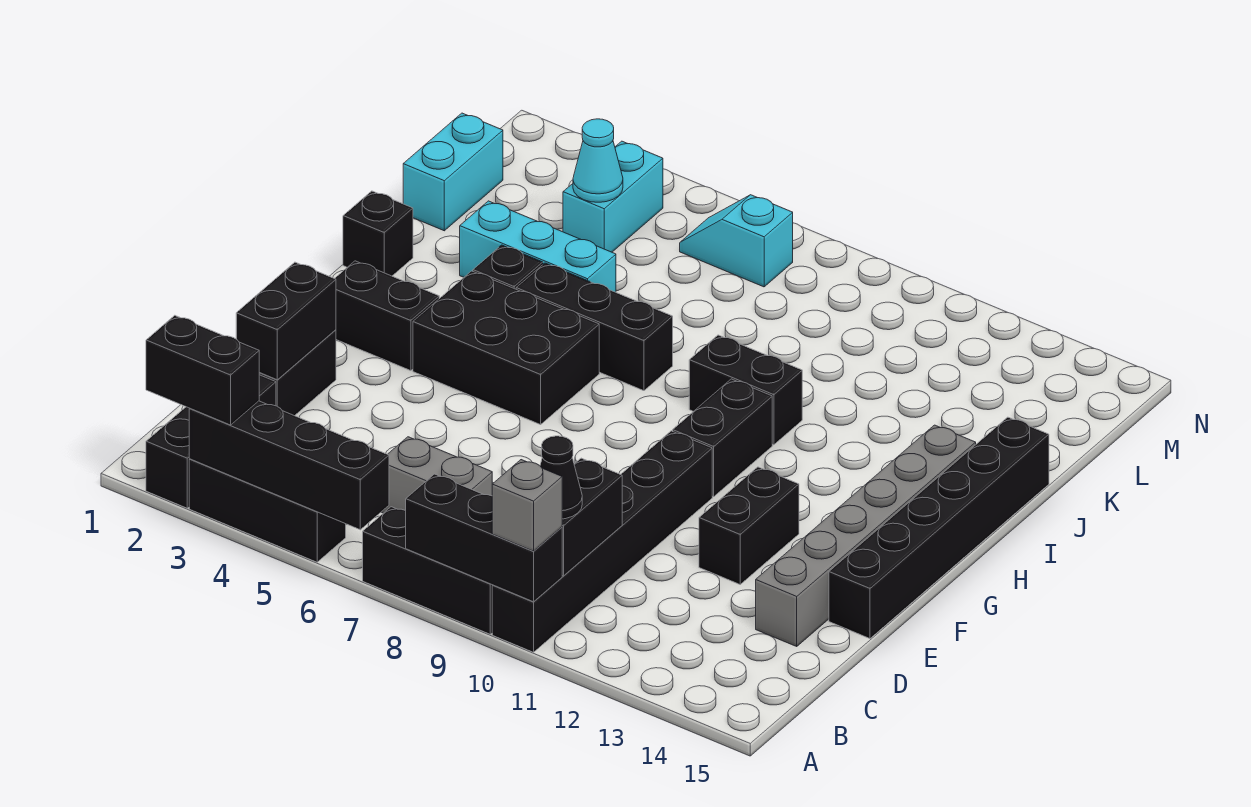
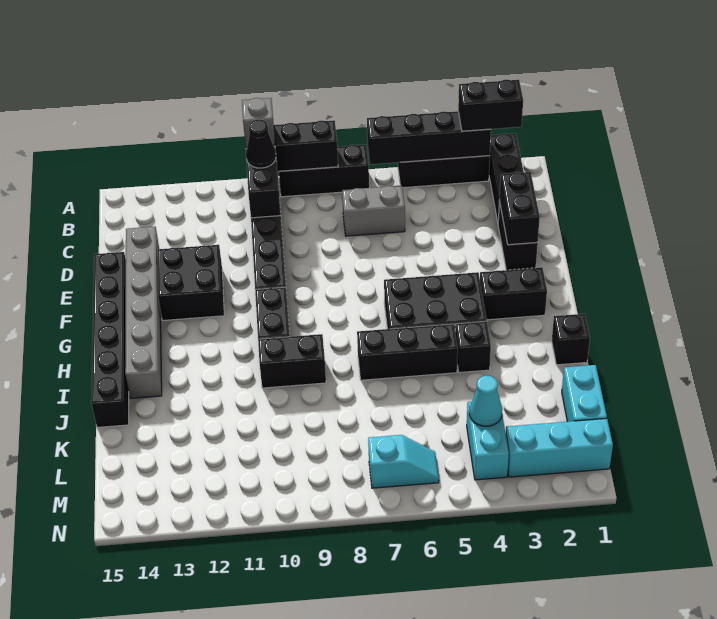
black brick E12:F12 level 1 -> black brick E12:F13 level 1
cyan brick J3:J5 level 1 -> cyan brick M1:M3 level 1

